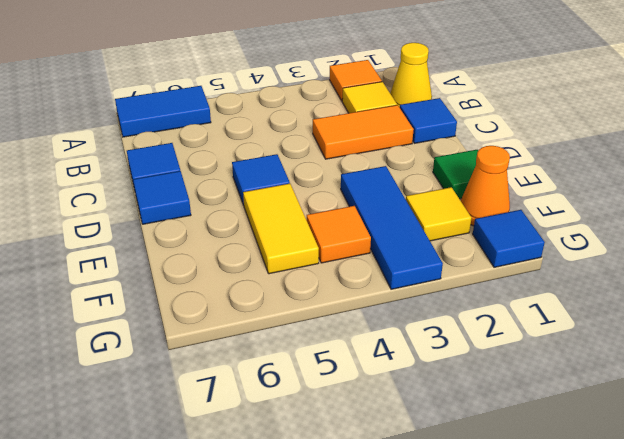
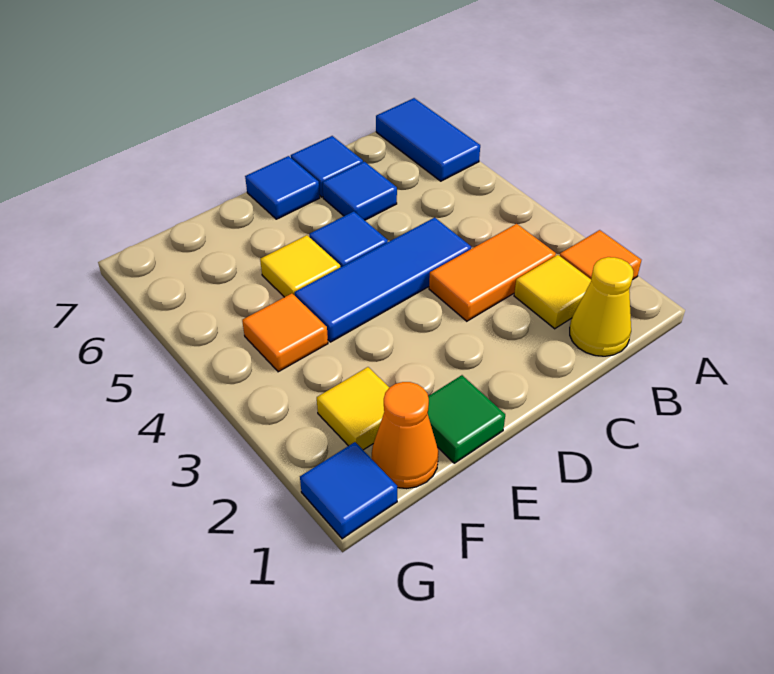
blue tile C1 level 1 -> blue tile C6 level 1
orange tile C2:C3 level 1 -> orange tile B3:C3 level 1
blue tile E3:G3 level 1 -> blue tile C4:E4 level 1
yellow tile E5:F5 level 1 -> yellow tile E5 level 1

